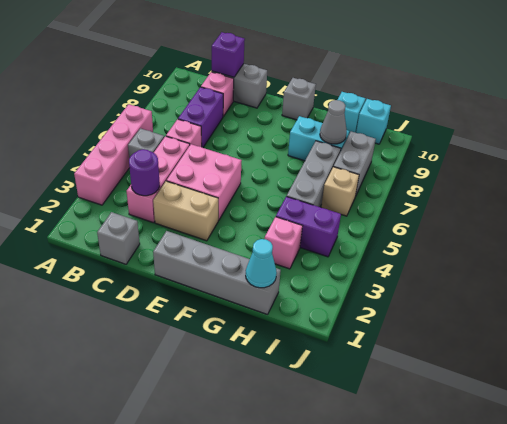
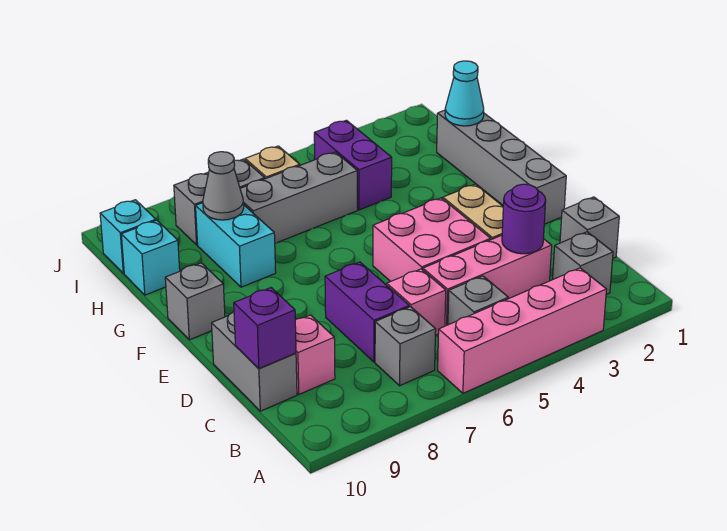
none -> grey brick B2 level 1
none -> grey brick B7 level 1
purple brick C7:C8 level 1 -> purple brick C7:D7 level 1
pink brick H3 level 1 -> none

